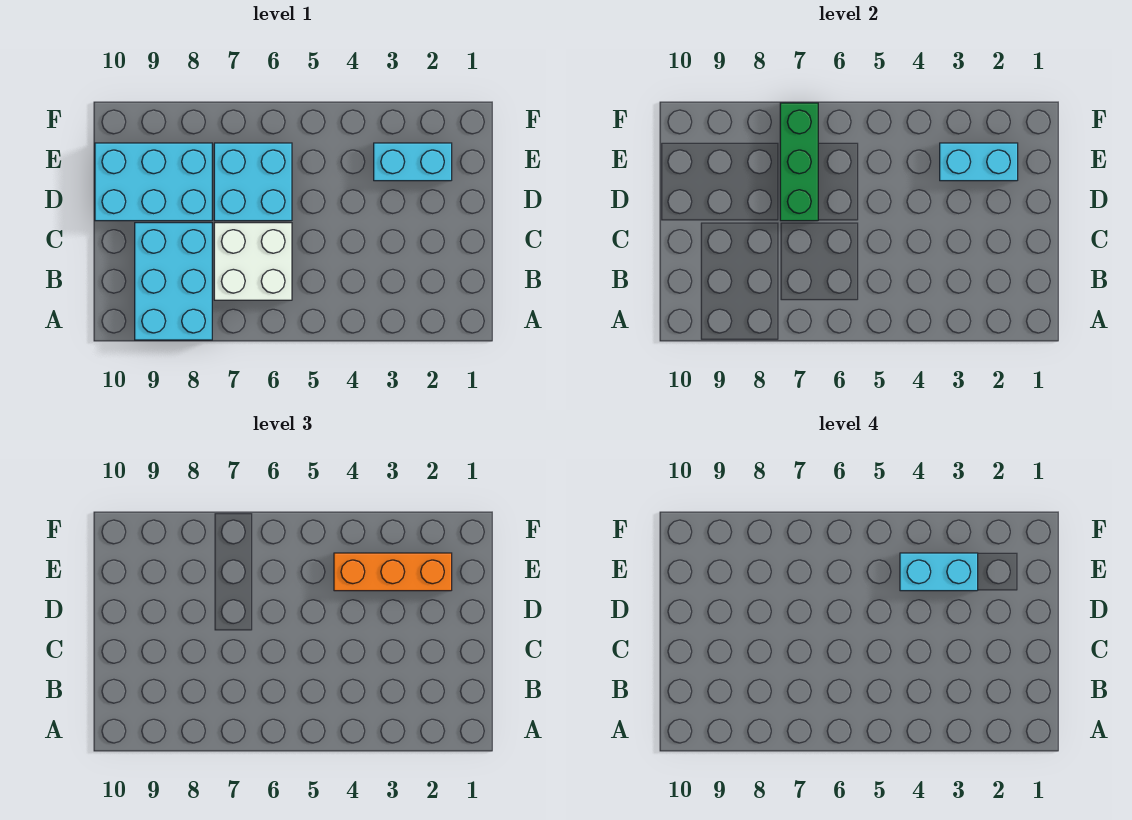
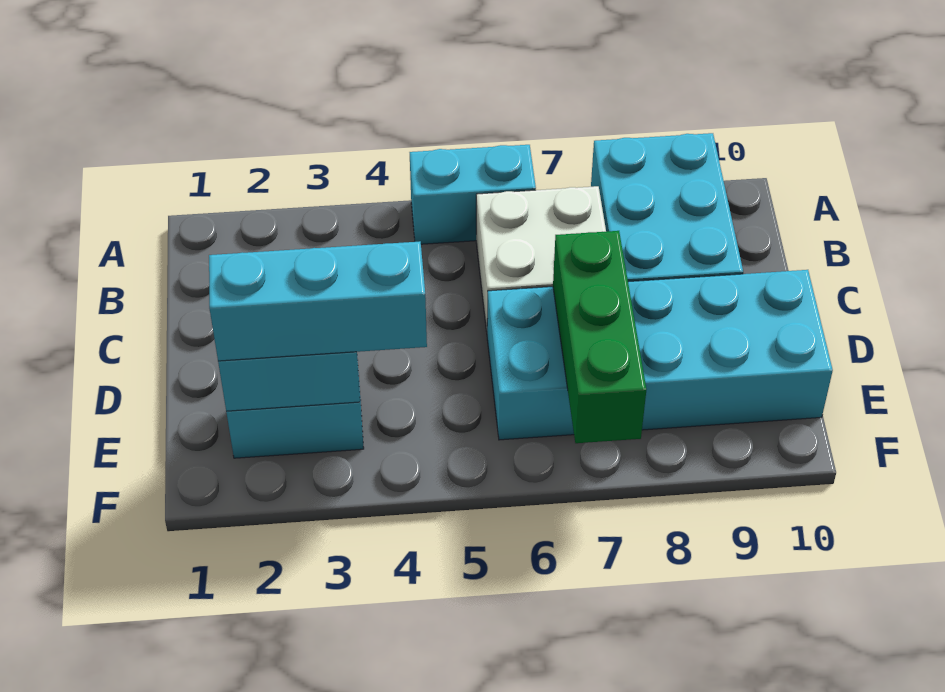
orange brick E2:E4 level 3 -> cyan brick E2:E4 level 3
cyan brick E3:E4 level 4 -> cyan brick A5:A6 level 1

